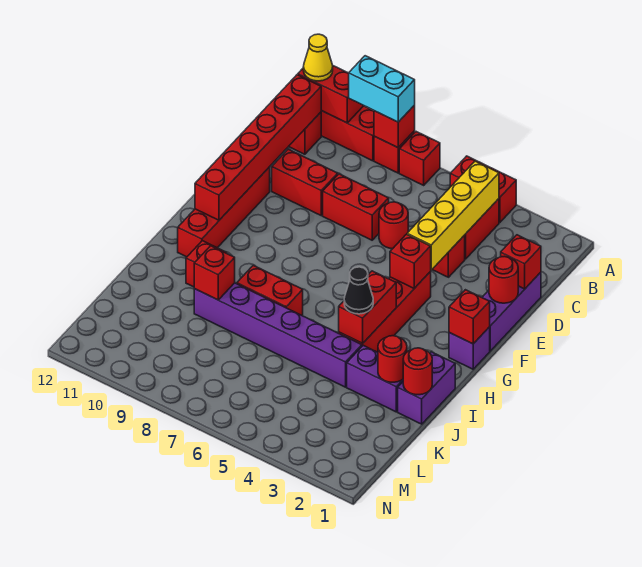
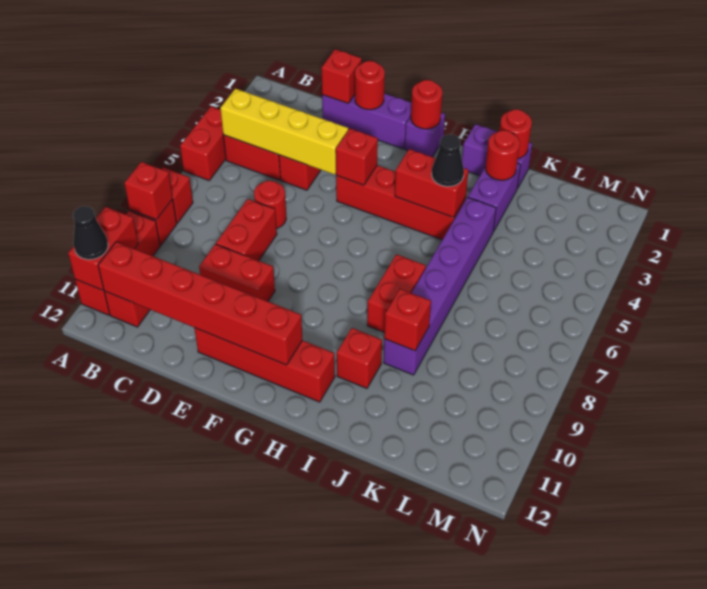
cyan brick A8:A9 level 3 -> none
yellow cone A11 level 3 -> black cone A11 level 3
red brick D9:D10 level 1 -> red brick D9:E9 level 1
red brick G1 level 2 -> red round brick G1 level 2

